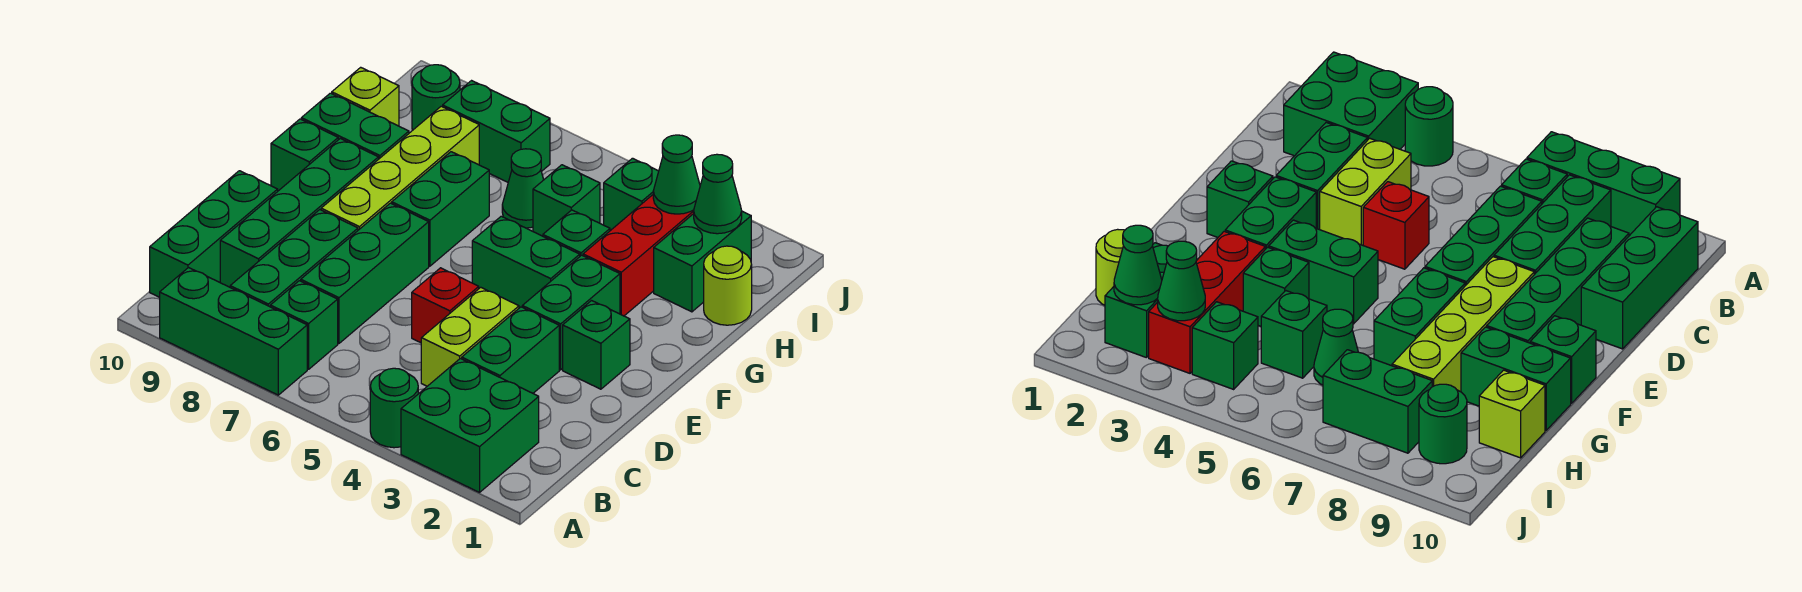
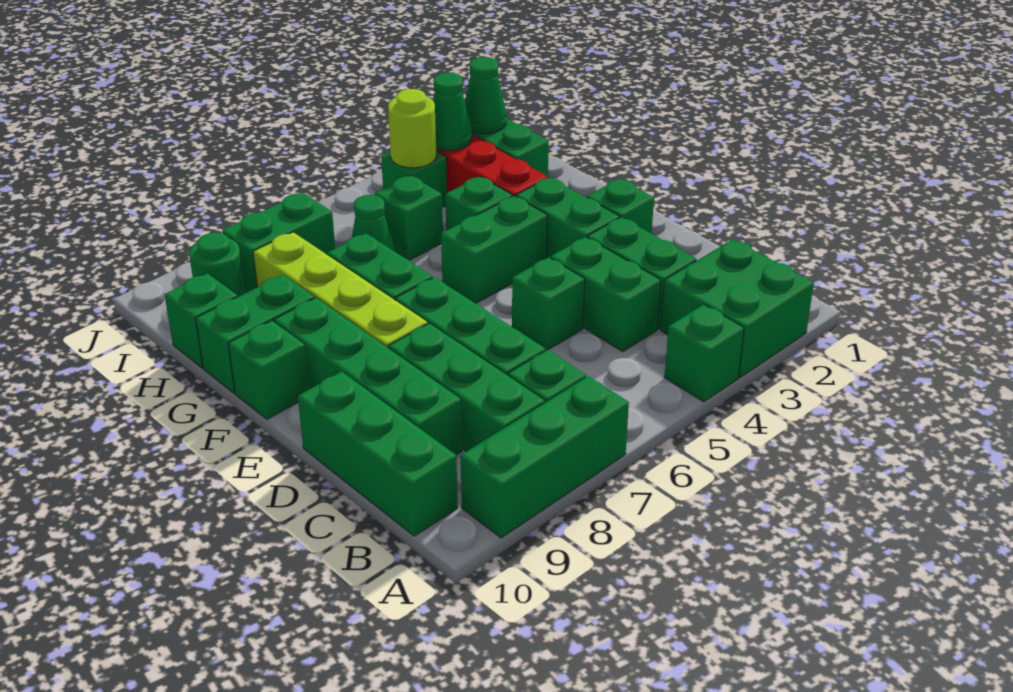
green round brick A4 level 1 -> green brick A4 level 1
lime brick C4:D4 level 1 -> green brick C4:D4 level 1
red brick D5 level 1 -> green brick D5 level 1
lime round brick H1 level 1 -> lime round brick I4 level 2
lime brick H10 level 1 -> green brick H10 level 1

